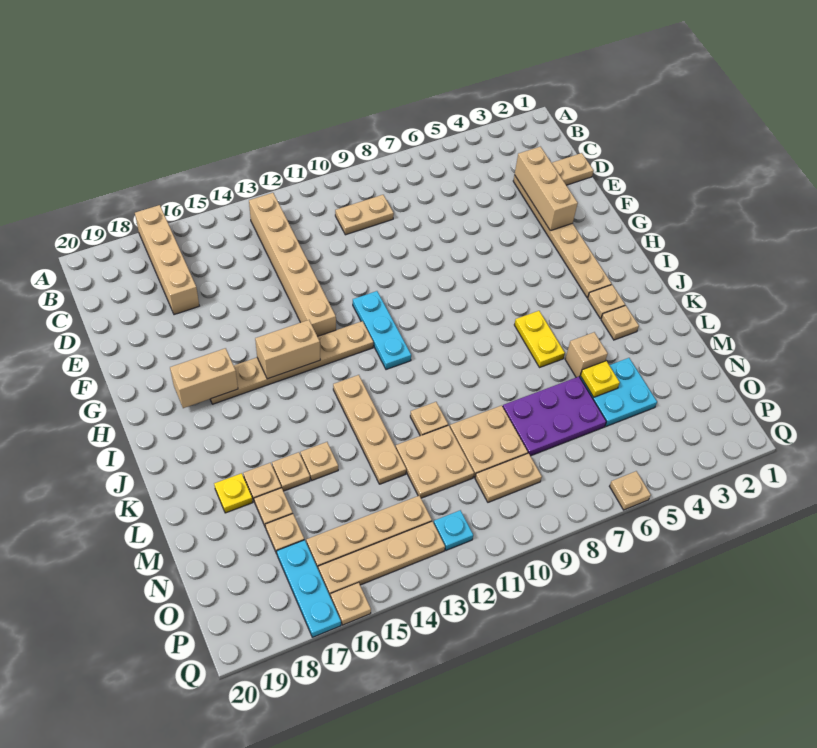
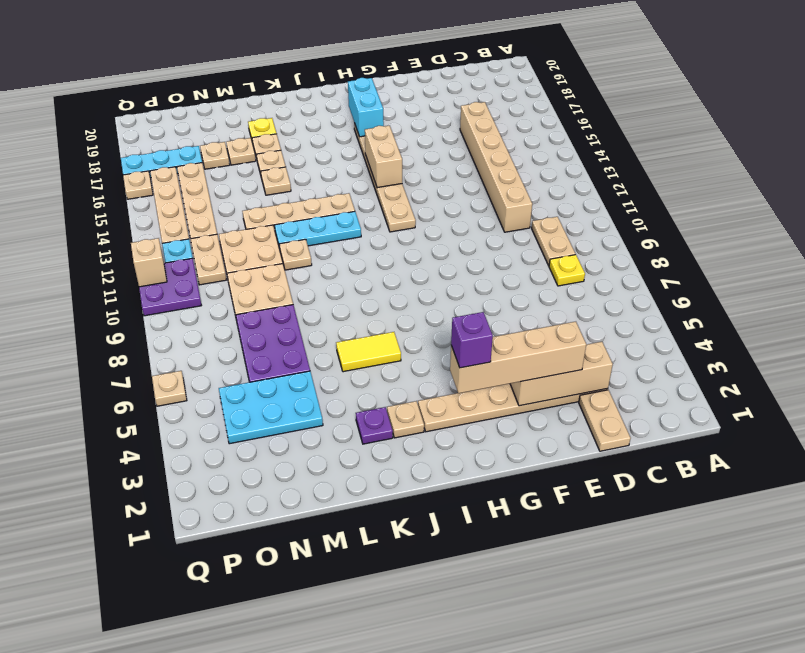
tan brick A17:D17 level 1 -> tan brick E3:H3 level 3
tan brick B13:G13 level 1 -> tan brick D11:D16 level 1
cyan plate G11:I11 level 1 -> cyan plate J12:L12 level 1
none -> purple brick H3 level 4
tan brick H17:H18 level 2 -> cyan brick H17:H18 level 2
yellow plate J6:K6 level 1 -> yellow tile J6:K6 level 1
tan plate K3 level 1 -> purple plate K3 level 1
tan brick L5 level 1 -> tan brick Q11 level 2
cyan plate M4:N5 level 1 -> cyan plate M4:O5 level 1
yellow plate M5 level 2 -> yellow plate C8 level 1
tan plate O9:O10 level 1 -> tan plate O11:O12 level 1
none -> purple plate P10:Q11 level 1

